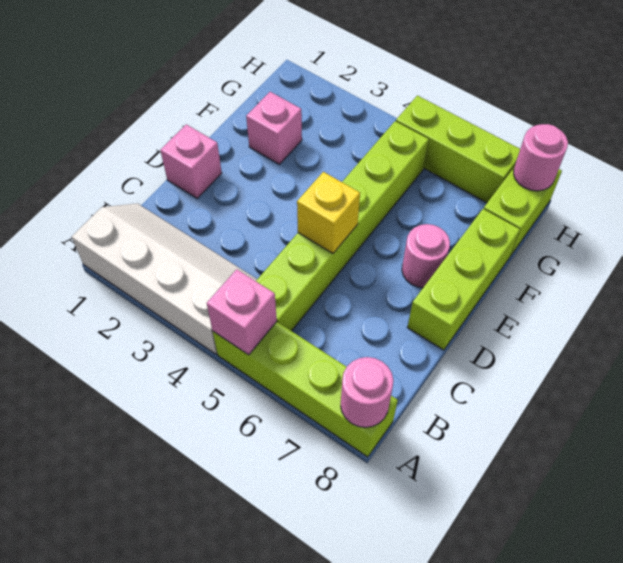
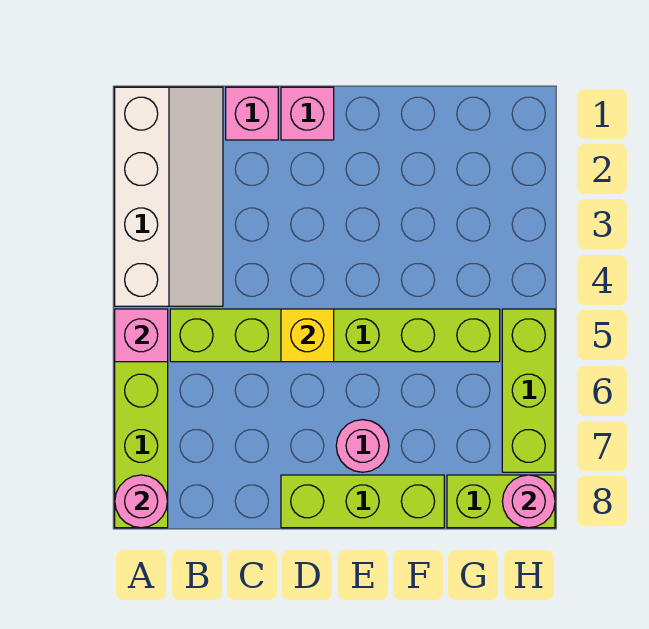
pink brick F2 level 1 -> pink brick C1 level 1

